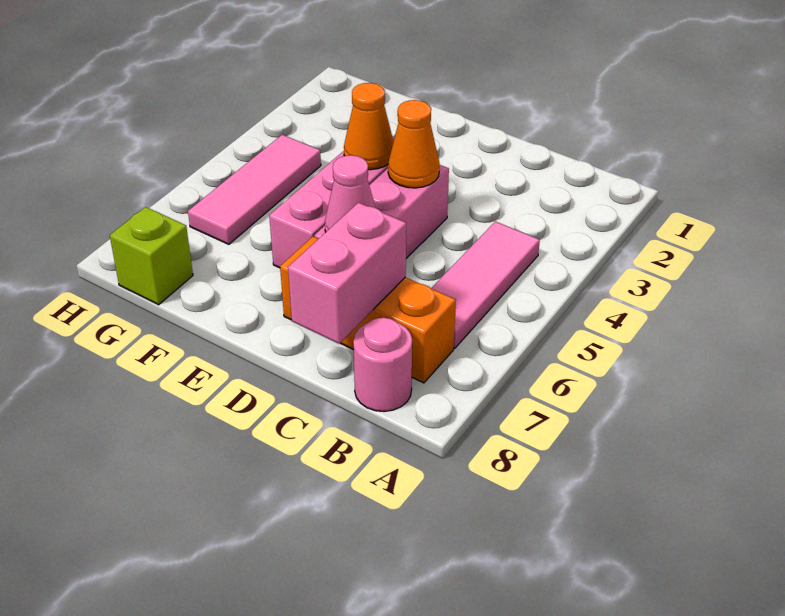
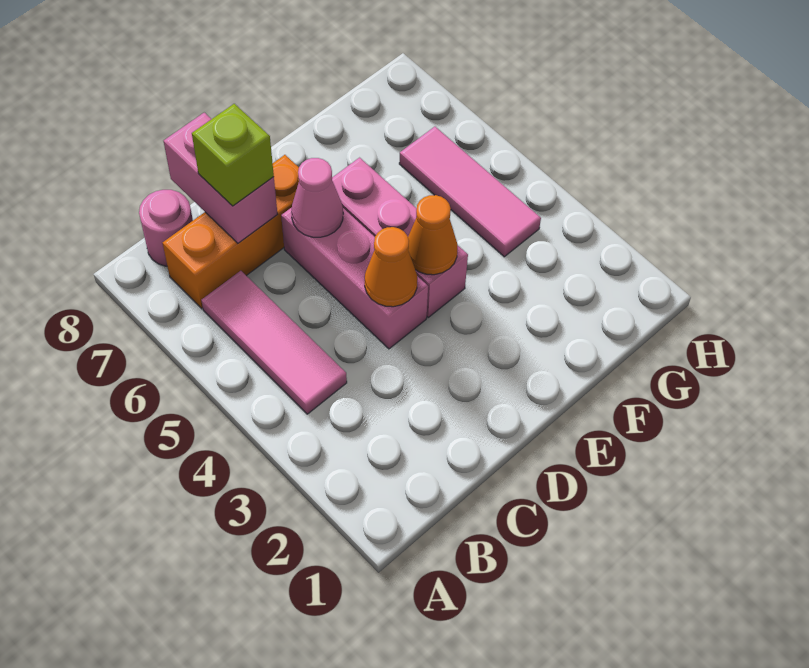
lime brick G8 level 1 -> lime brick C7 level 3

